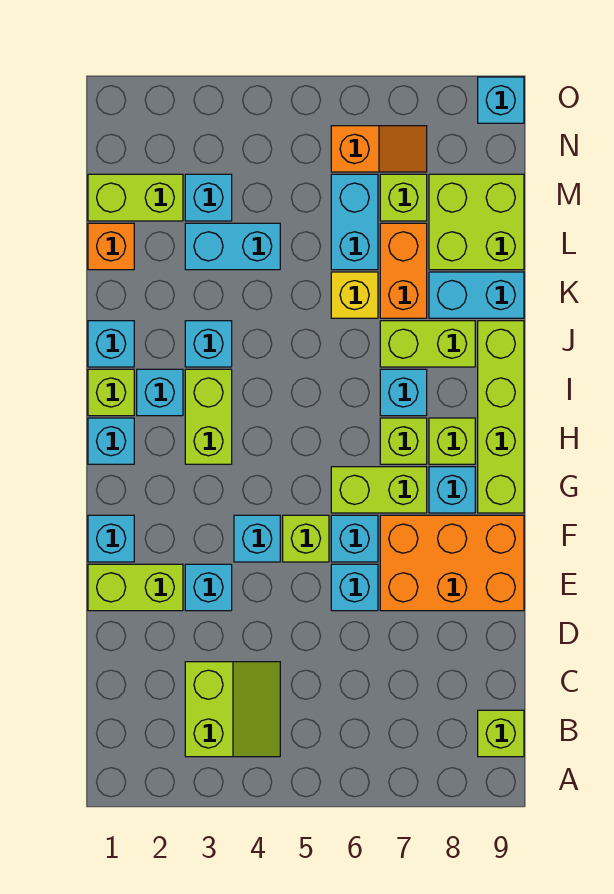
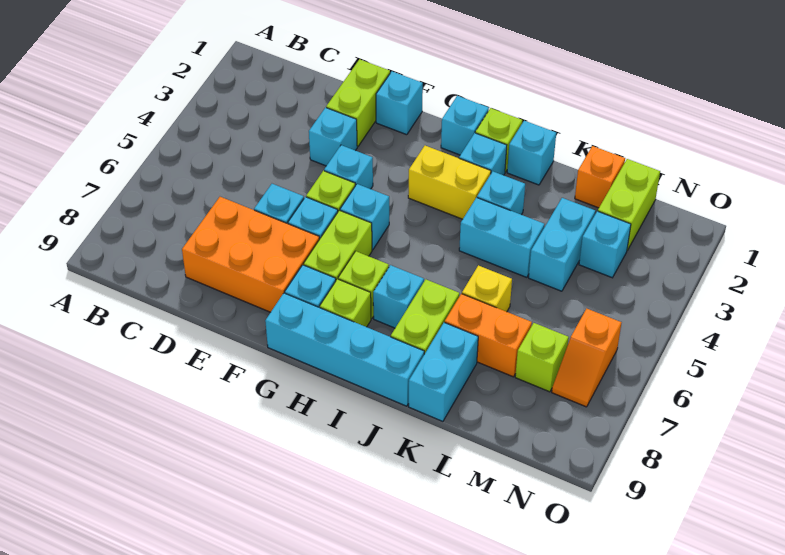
lime slope B3:C4 level 1 top 3 -> none
lime brick B9 level 1 -> none
orange brick E7:F9 level 1 -> orange brick D7:F8 level 1
lime brick G9:J9 level 1 -> cyan brick G9:J9 level 1
lime brick H3:I3 level 1 -> yellow brick H3:I3 level 1
cyan brick L6:M6 level 1 -> cyan brick J4:K4 level 1
lime brick L8:M9 level 1 -> none
cyan brick O9 level 1 -> cyan brick G5 level 1

